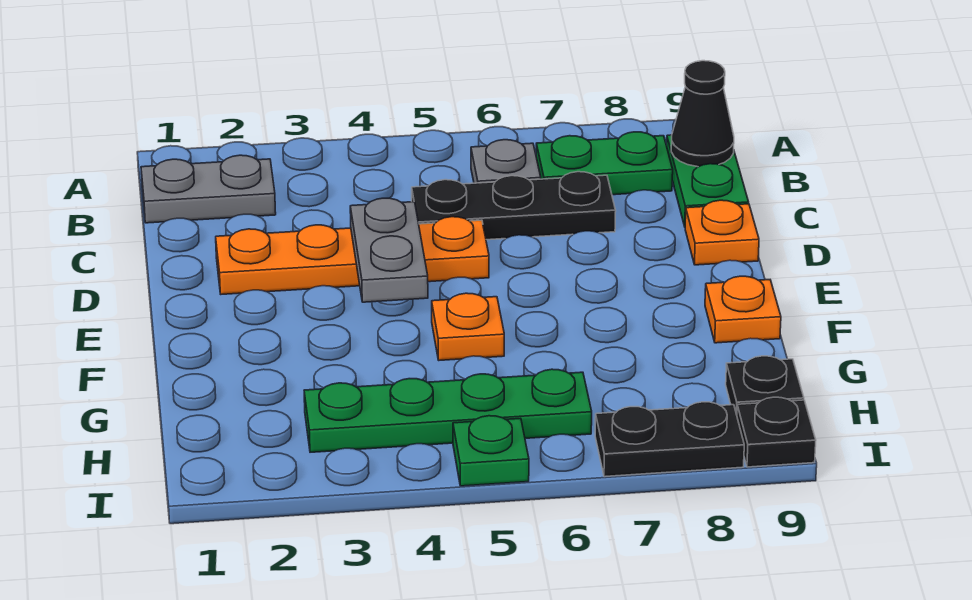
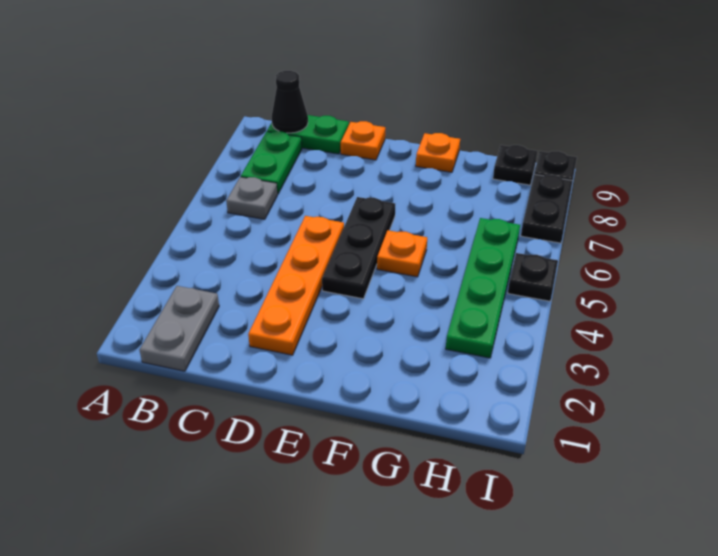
black plate C5:C7 level 1 -> black plate E4:E6 level 1
grey plate D4:E4 level 2 -> none
green plate I5 level 1 -> black plate I5 level 1

